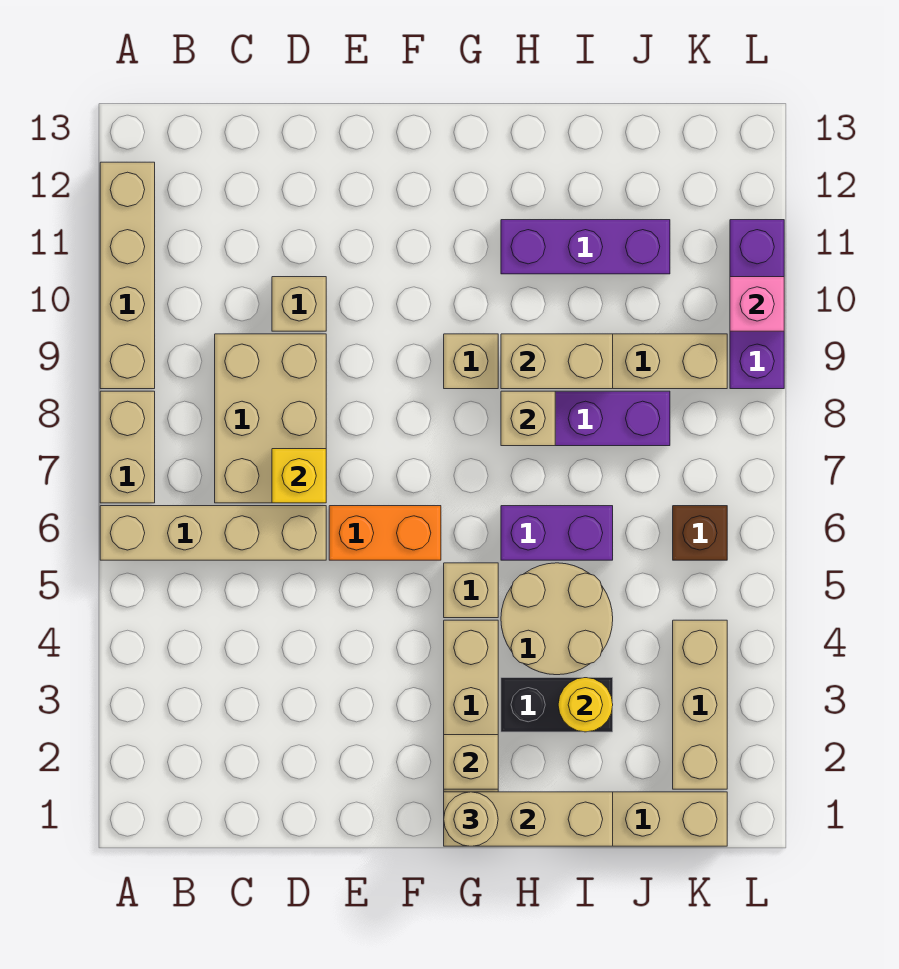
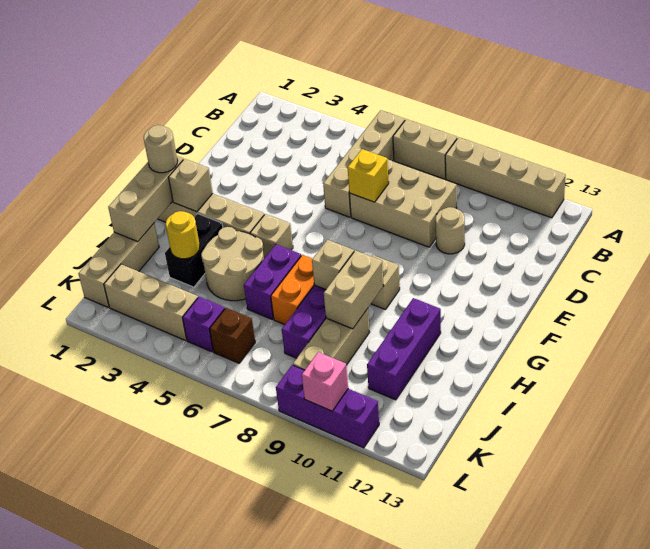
tan brick D10 level 1 -> tan round brick D10 level 1
orange brick E6:F6 level 1 -> orange brick H7:I7 level 1
none -> purple brick K5 level 1

